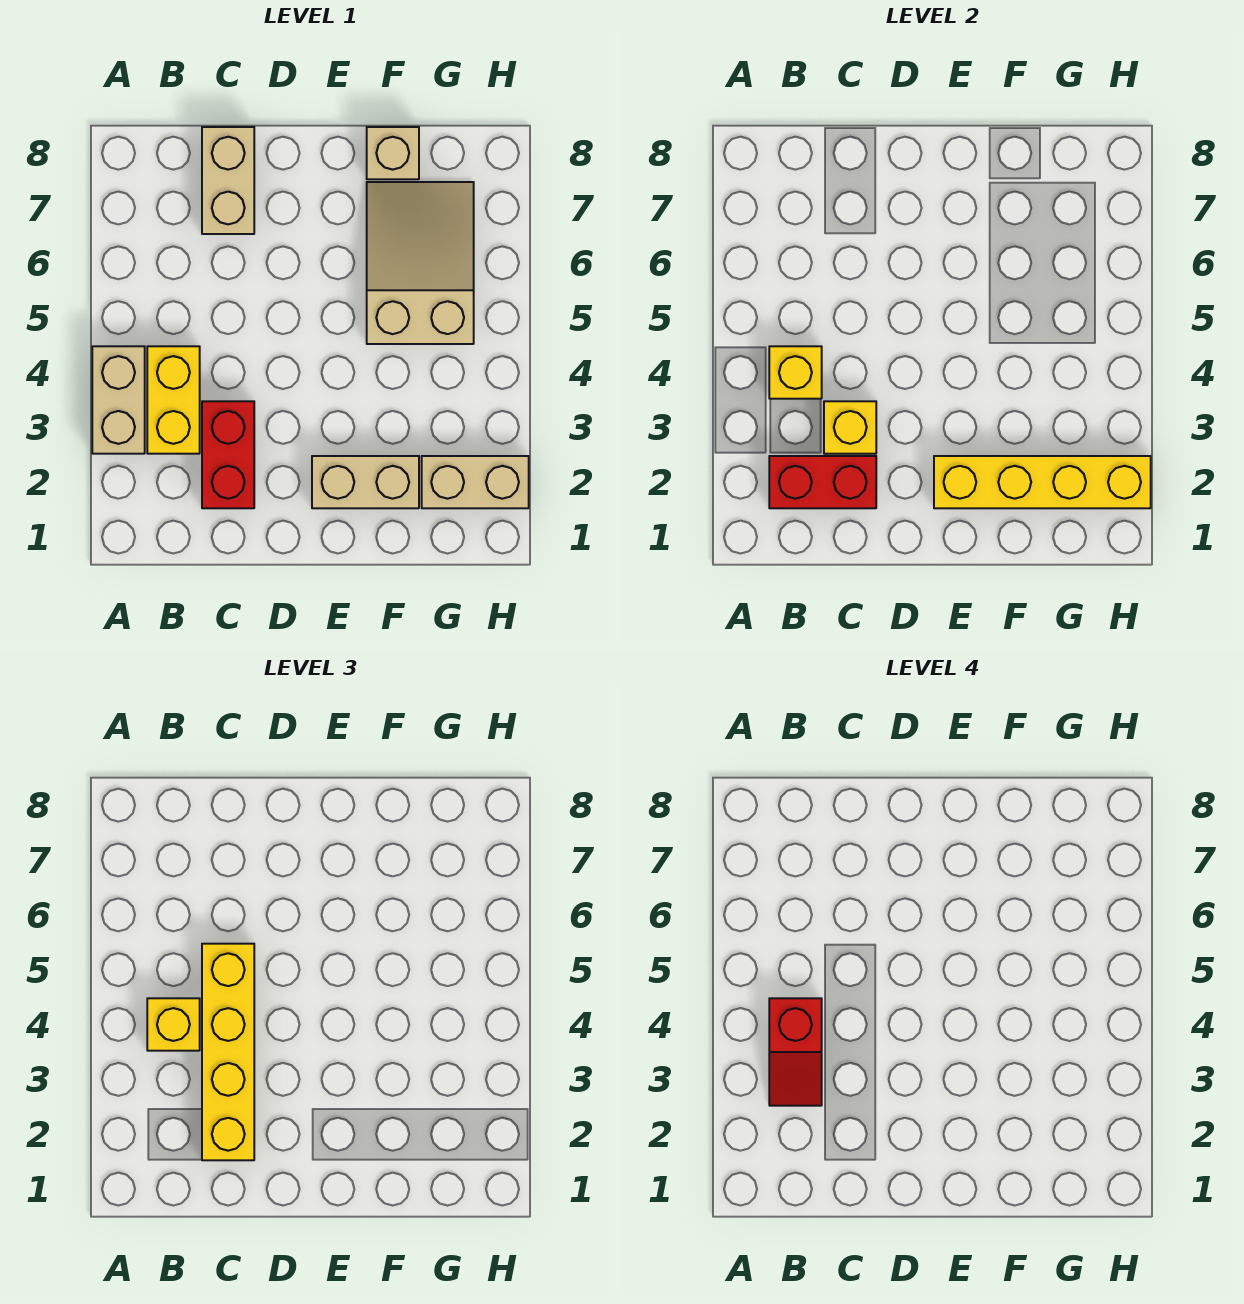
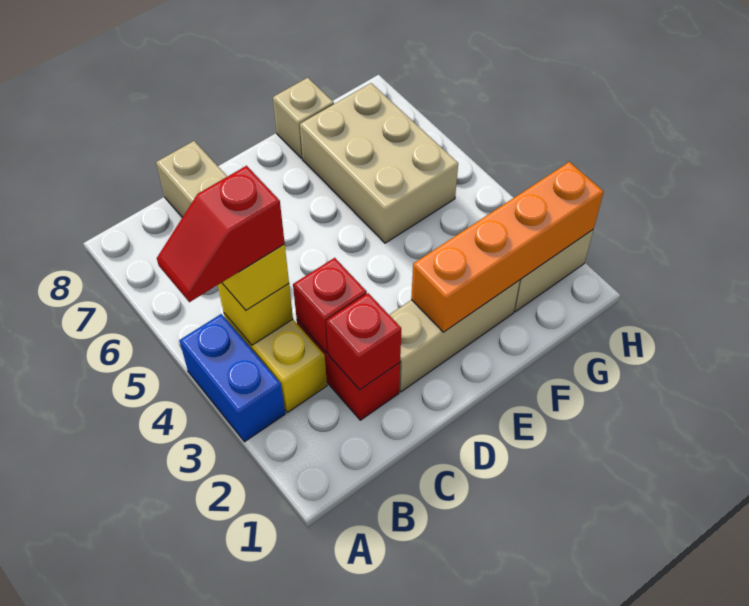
tan brick A3:A4 level 1 -> blue brick A3:A4 level 1
red brick B2:C2 level 2 -> red brick C2 level 2
red slope B3:B4 level 4 top 4 -> red slope A4:B4 level 4 top B
yellow brick C2:C5 level 3 -> none
yellow brick C3 level 2 -> red brick C3 level 2
tan brick E2:F2 level 1 -> tan brick D2:F2 level 1
yellow brick E2:H2 level 2 -> orange brick E2:H2 level 2
tan slope F5:G7 level 1 top 5 -> tan brick F5:G7 level 1

